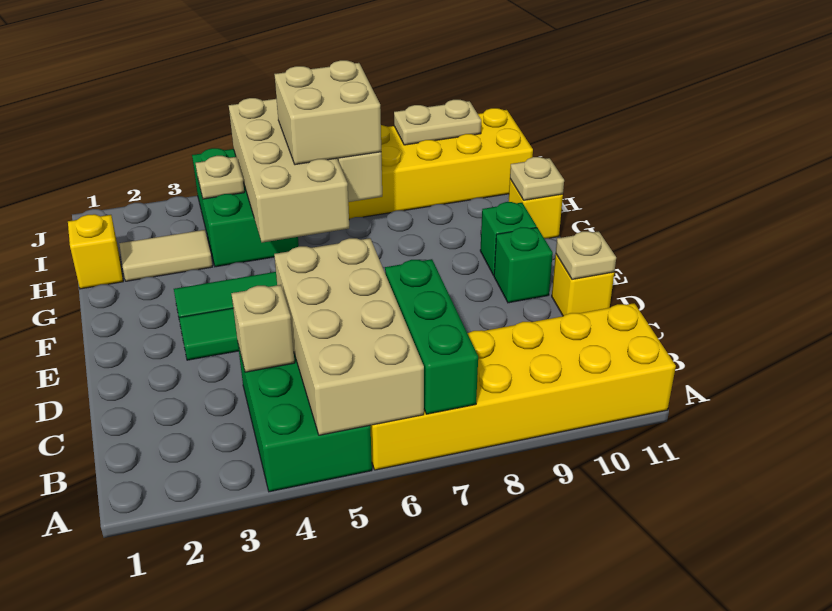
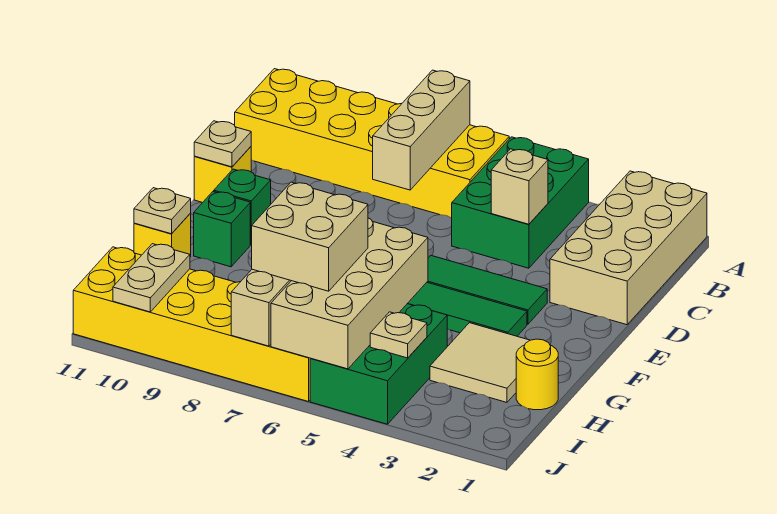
tan brick A5:D6 level 2 -> tan brick A1:D2 level 1
green brick A7:C7 level 2 -> tan brick A7:C7 level 2
yellow brick H1 level 1 -> yellow round brick H1 level 1
tan tile H2:H3 level 1 -> tan tile G2:H3 level 1
tan plate J9:J10 level 2 -> tan plate I10:J10 level 2

